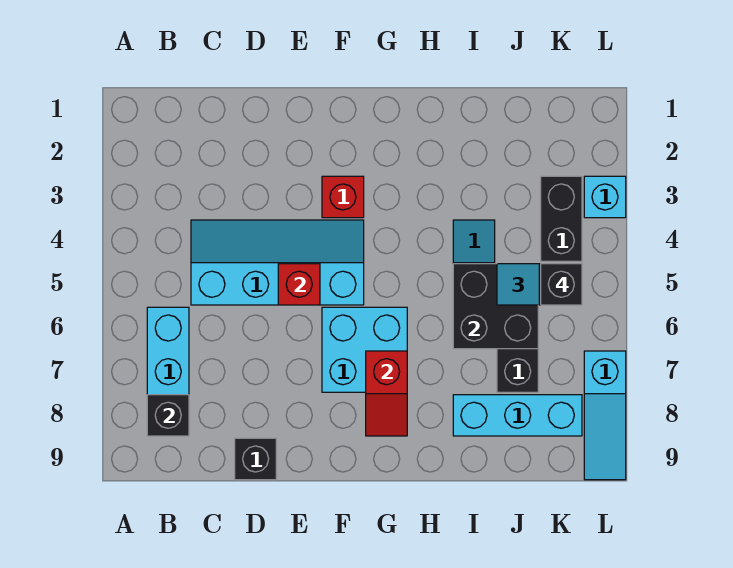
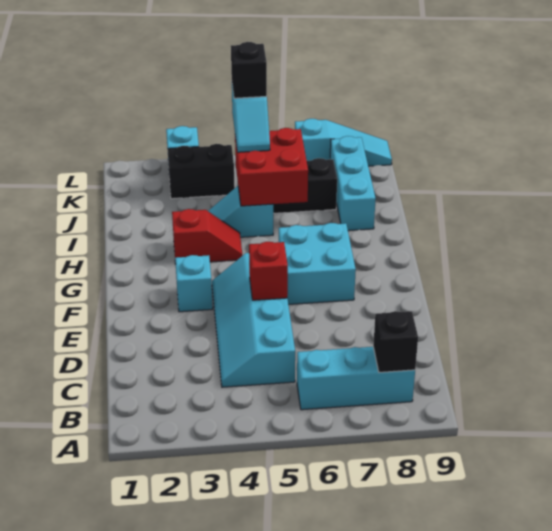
black brick D9 level 1 -> none
red brick F3 level 1 -> cyan brick F3 level 1
red slope G7:G8 level 2 top 7 -> red slope H3:H4 level 1 top 3
black brick I5:J6 level 2 -> red brick I5:J6 level 2

